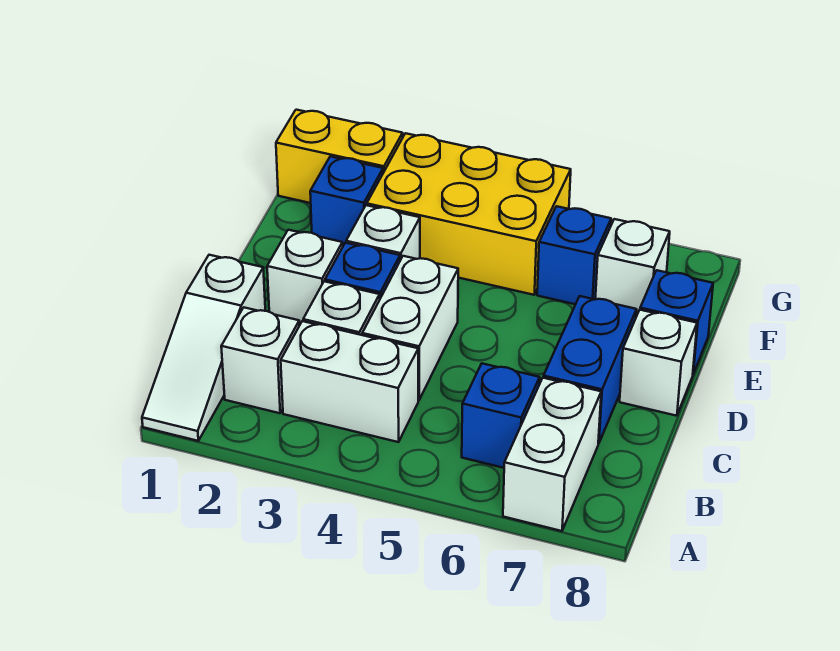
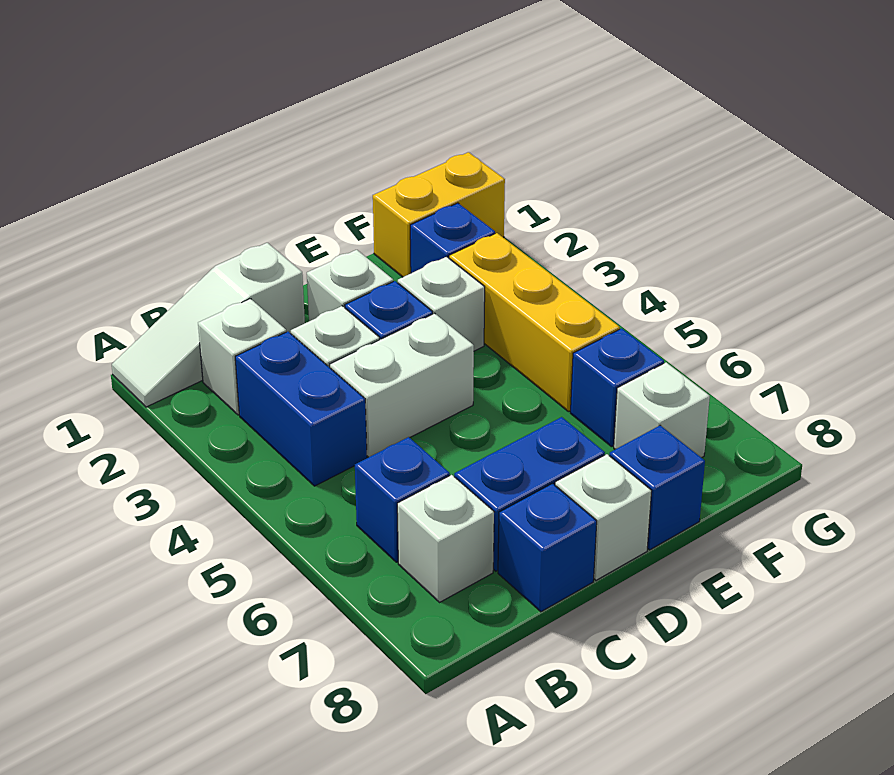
white brick A7:B7 level 1 -> white brick B7 level 1
white brick B3:B4 level 1 -> blue brick B3:B4 level 1
none -> blue brick C8 level 1
yellow brick F3:G5 level 1 -> yellow brick F3:F5 level 1
yellow brick G1:G2 level 1 -> yellow brick F1:G1 level 1

